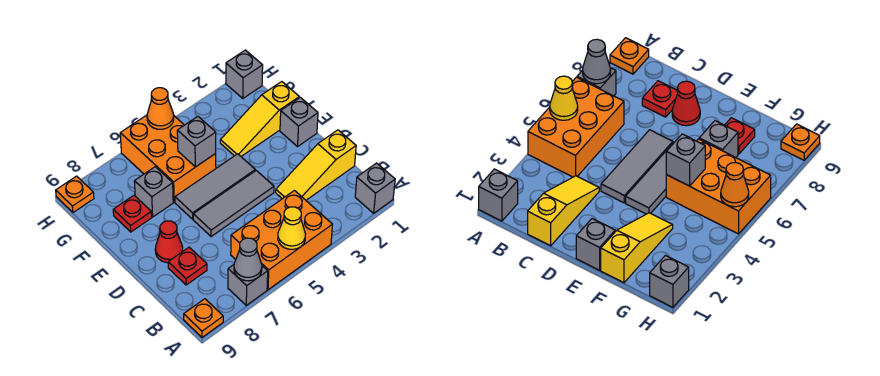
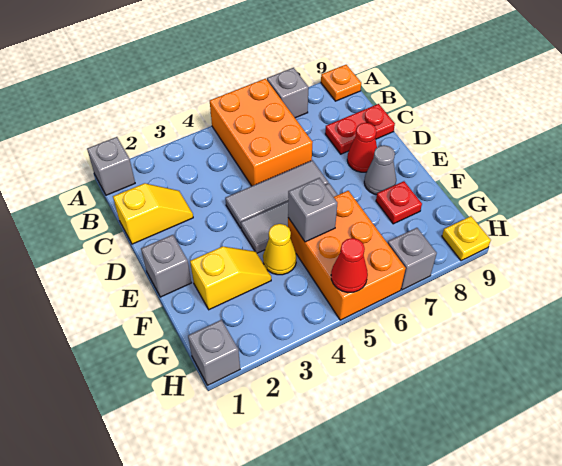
orange brick A4:B6 level 1 -> orange brick A5:C6 level 1
yellow cone A5 level 2 -> yellow cone F4 level 1
grey cone A7 level 2 -> grey cone E8 level 1
yellow slope C1:C3 level 1 top 1 -> yellow slope C1:C2 level 1 top 1
red plate C8 level 1 -> red plate C8:C9 level 1
yellow slope F1:F3 level 1 top 1 -> yellow slope F2:F3 level 1 top 2
grey brick F7 level 1 -> grey brick H7 level 1
orange cone H5 level 2 -> red cone H5 level 2
orange plate H9 level 1 -> yellow plate H9 level 1

